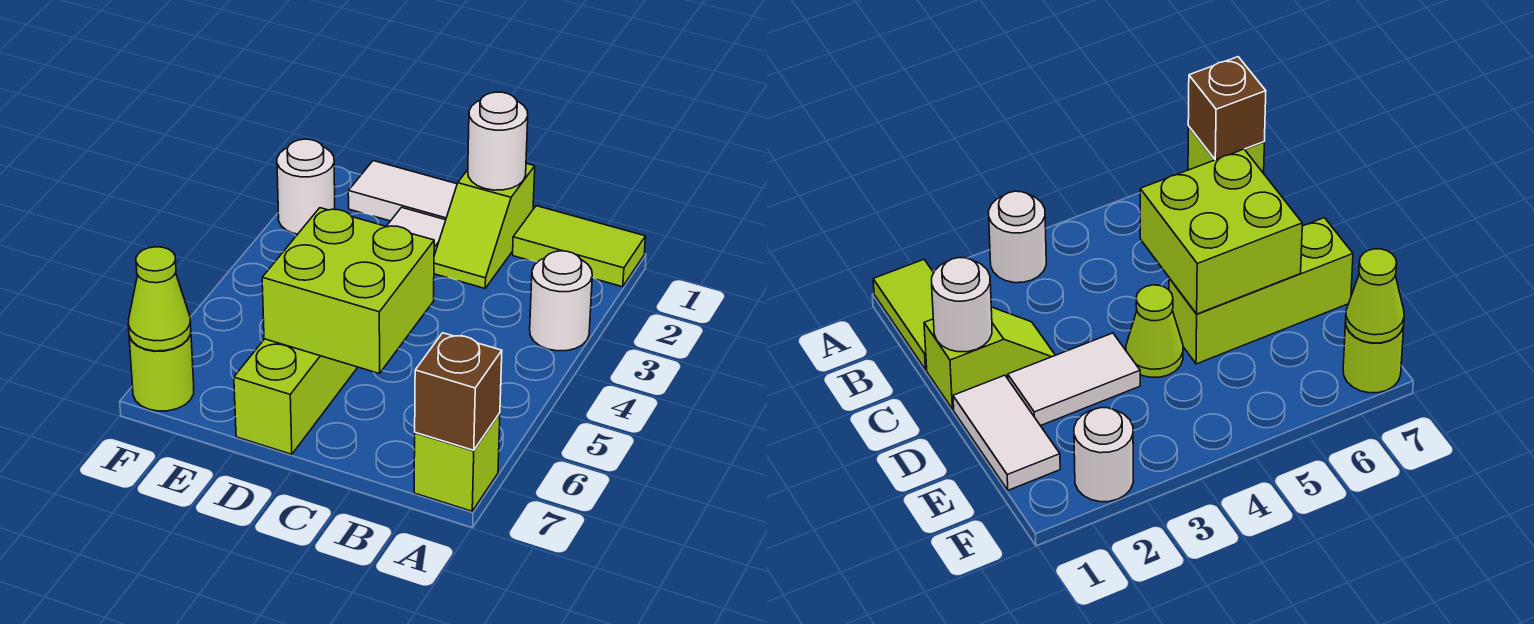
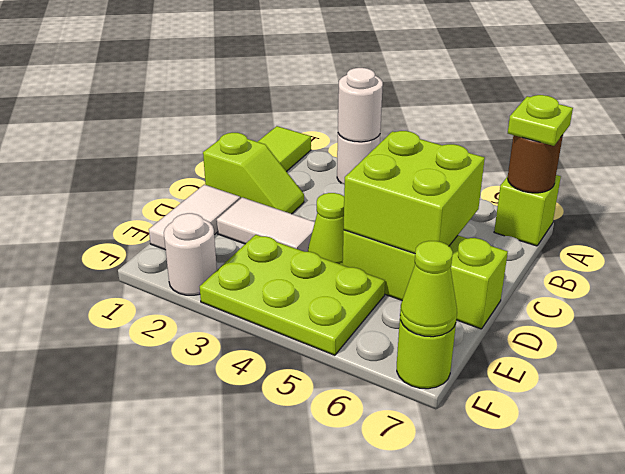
brown brick A7 level 2 -> brown round brick A7 level 2
none -> lime plate A7 level 3
white round brick C1 level 2 -> white round brick A3 level 2
none -> lime plate E3:F5 level 1

